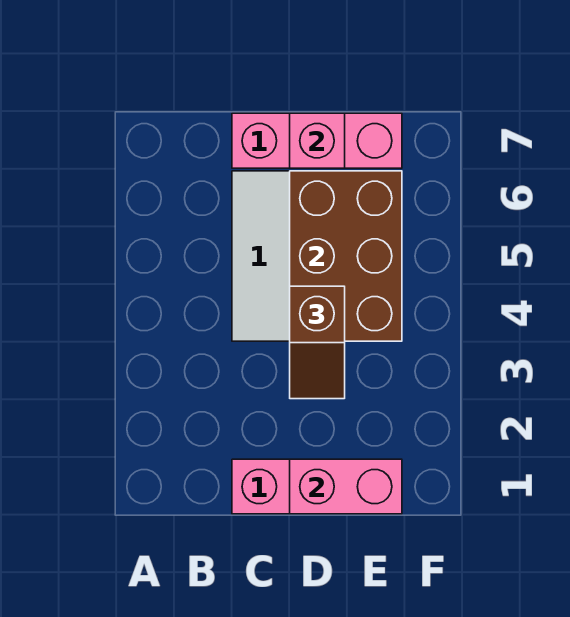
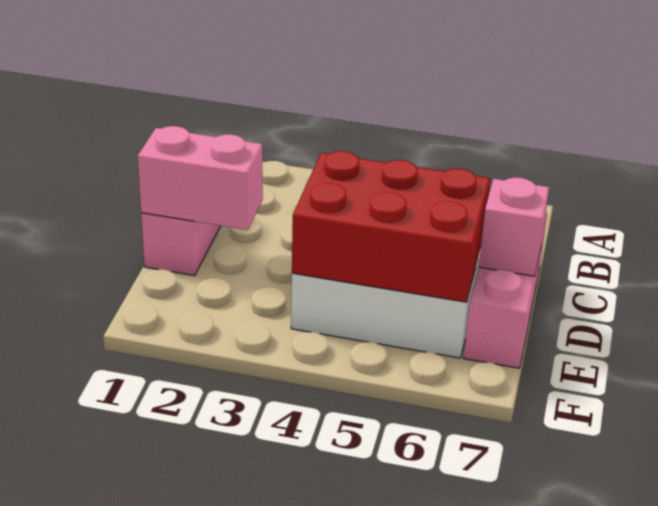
pink brick D1:E1 level 2 -> pink brick D1:D2 level 2
brown slope D3:D4 level 3 top 4 -> none
brown brick D4:E6 level 2 -> red brick D4:E6 level 2

